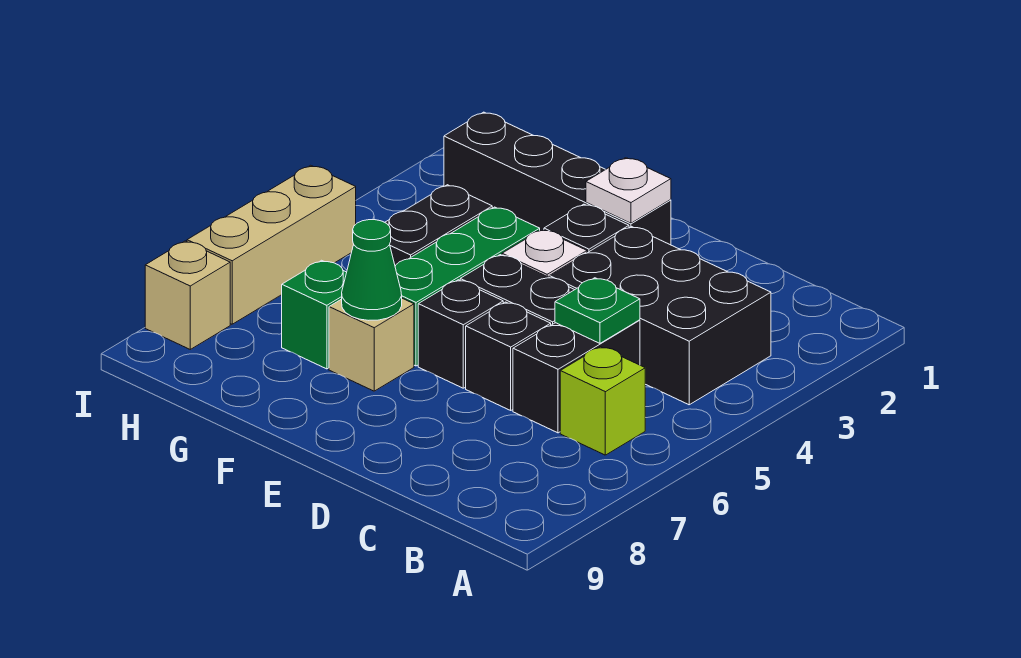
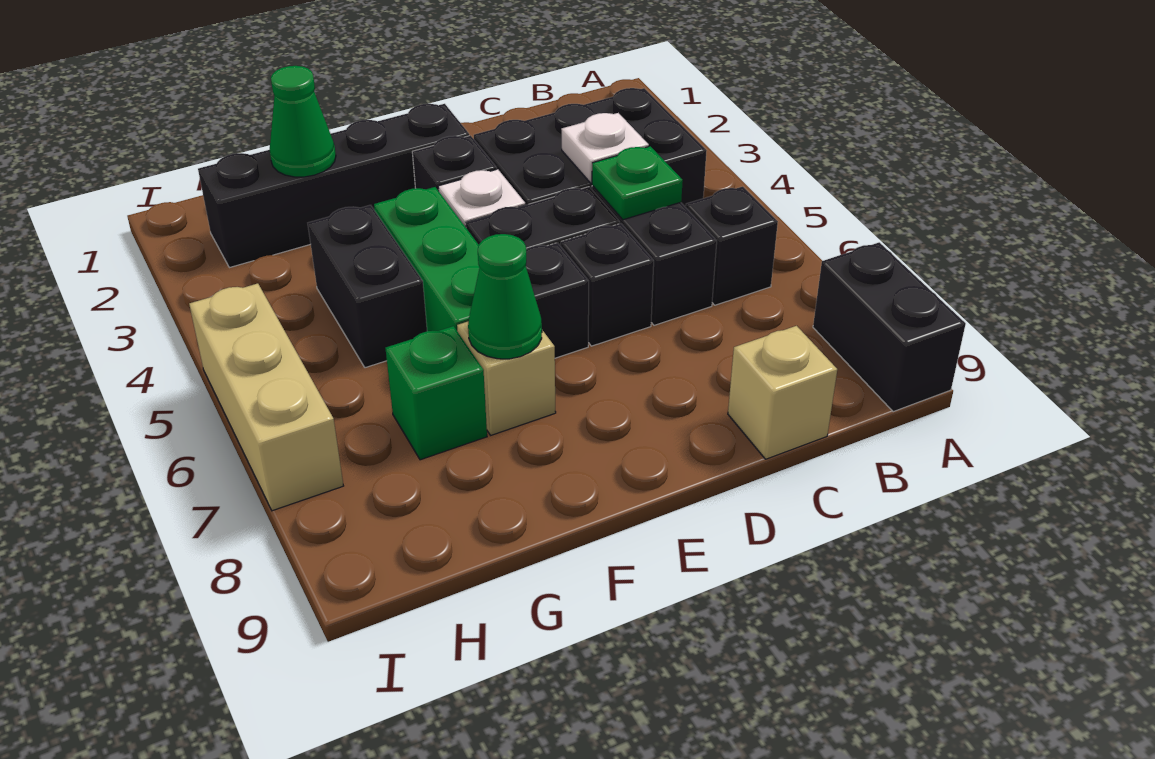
none -> black brick A8:A9 level 1
lime brick B6 level 1 -> black brick B6 level 1
white plate E2 level 2 -> white plate C4 level 2
none -> green cone G2 level 2
tan brick I8 level 1 -> tan brick C9 level 1

